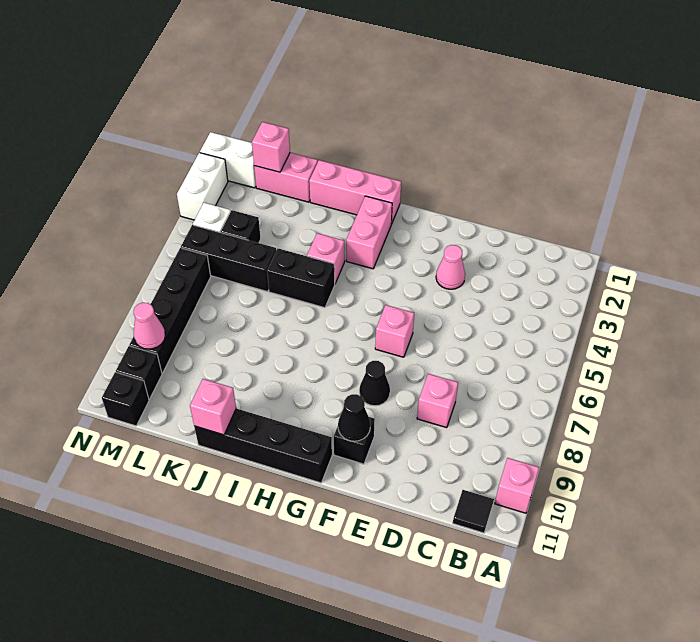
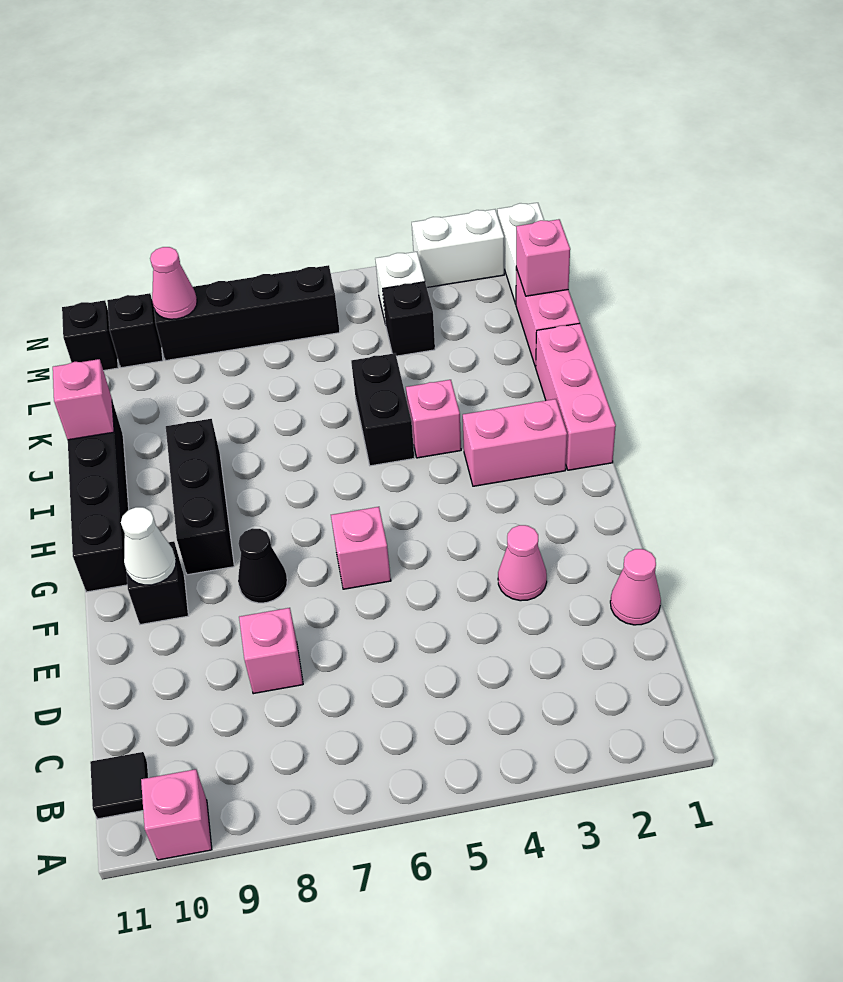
none -> pink cone D1 level 1
black cone F10 level 2 -> white cone F10 level 2
black brick K5:M5 level 1 -> black brick G9:I9 level 1

